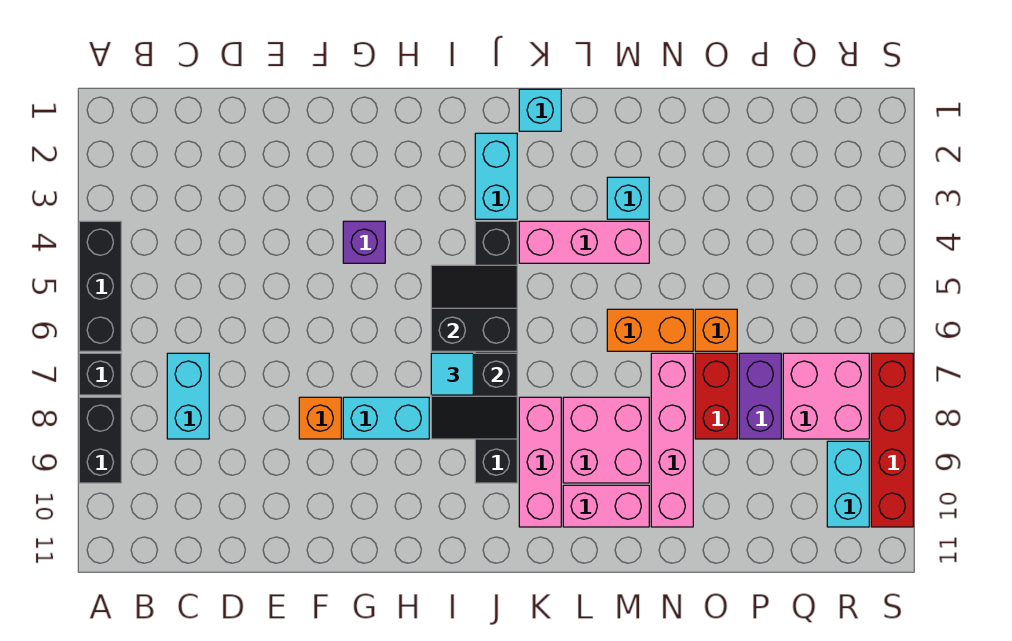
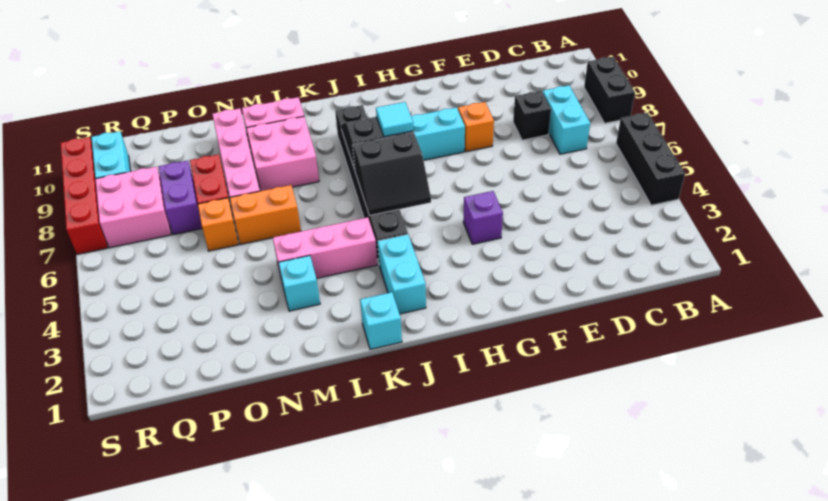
black brick A7 level 1 -> black brick D8 level 1
pink brick K8:K10 level 1 -> none

